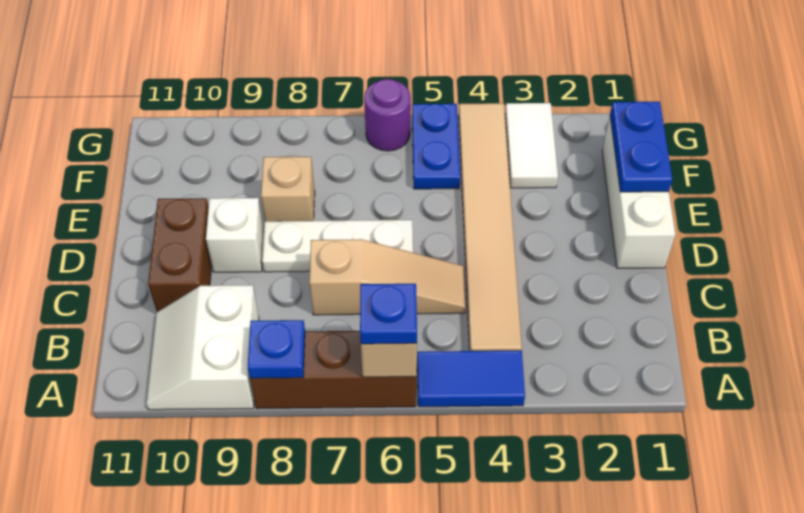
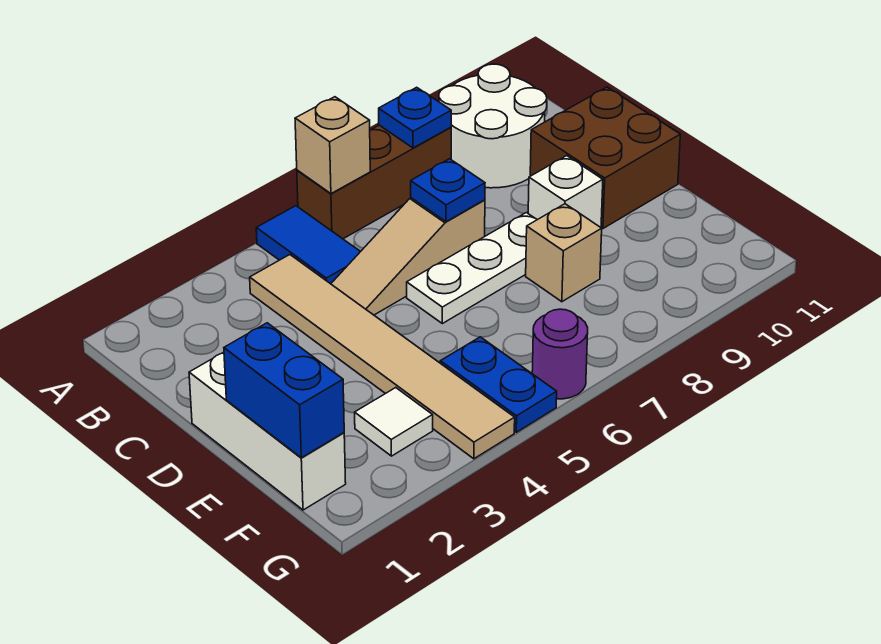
blue tile A4:A5 level 1 -> blue tile A5:B5 level 1
blue plate A6 level 3 -> blue plate C7 level 2
white slope A9:B10 level 1 top 9 -> white round brick A9:B10 level 1
brown brick C10:D10 level 1 -> brown brick C10:D11 level 1
blue plate E1:F1 level 2 -> blue brick E1:F1 level 2
white tile F3:G3 level 1 -> white tile F3 level 1

